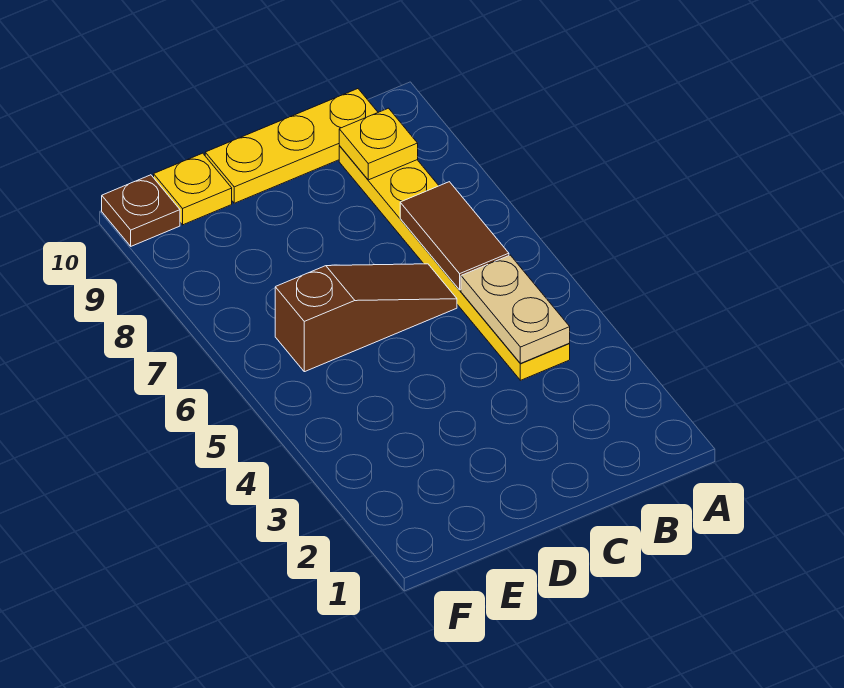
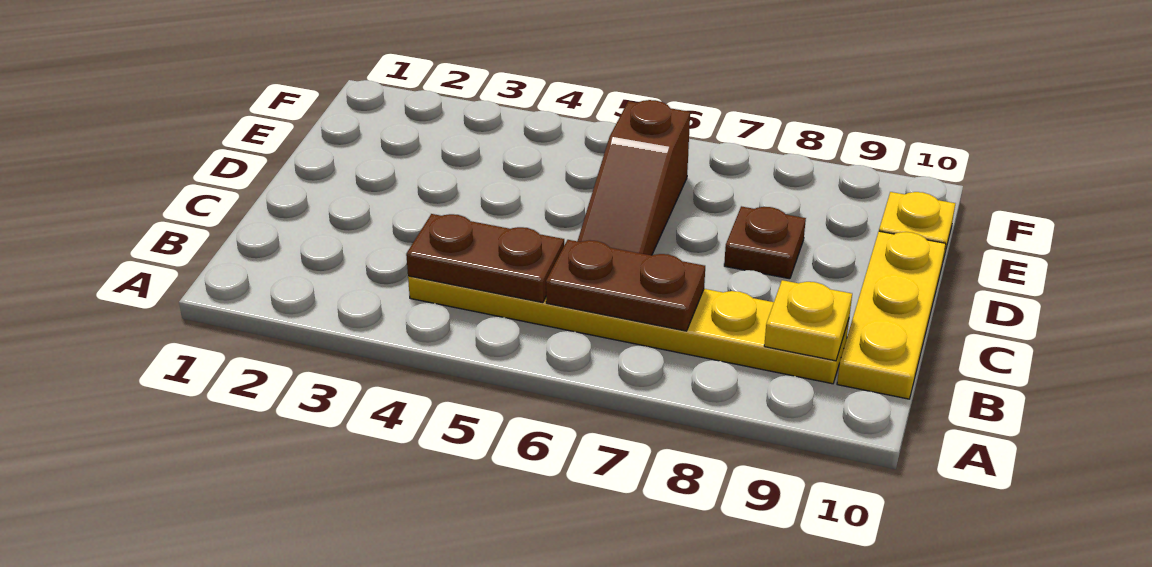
tan plate B4:B5 level 2 -> brown plate B4:B5 level 2
brown tile B6:B7 level 2 -> brown plate B6:B7 level 2
brown plate F10 level 1 -> brown plate D8 level 1

